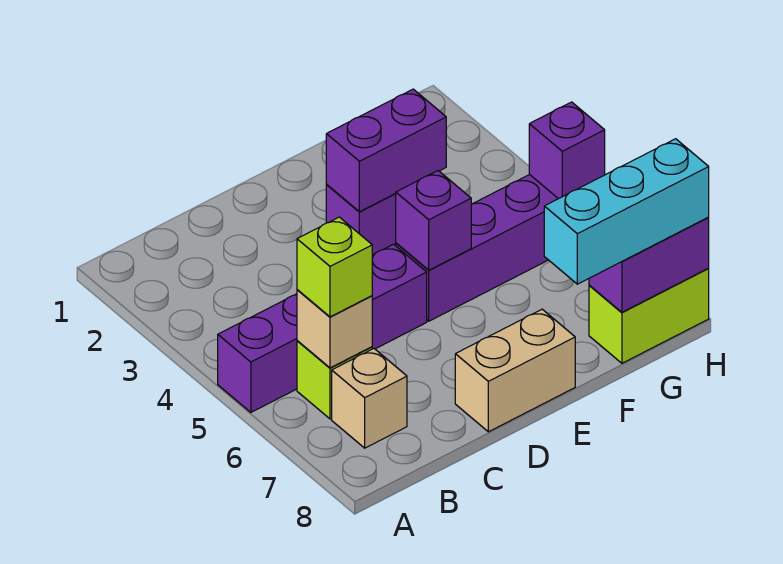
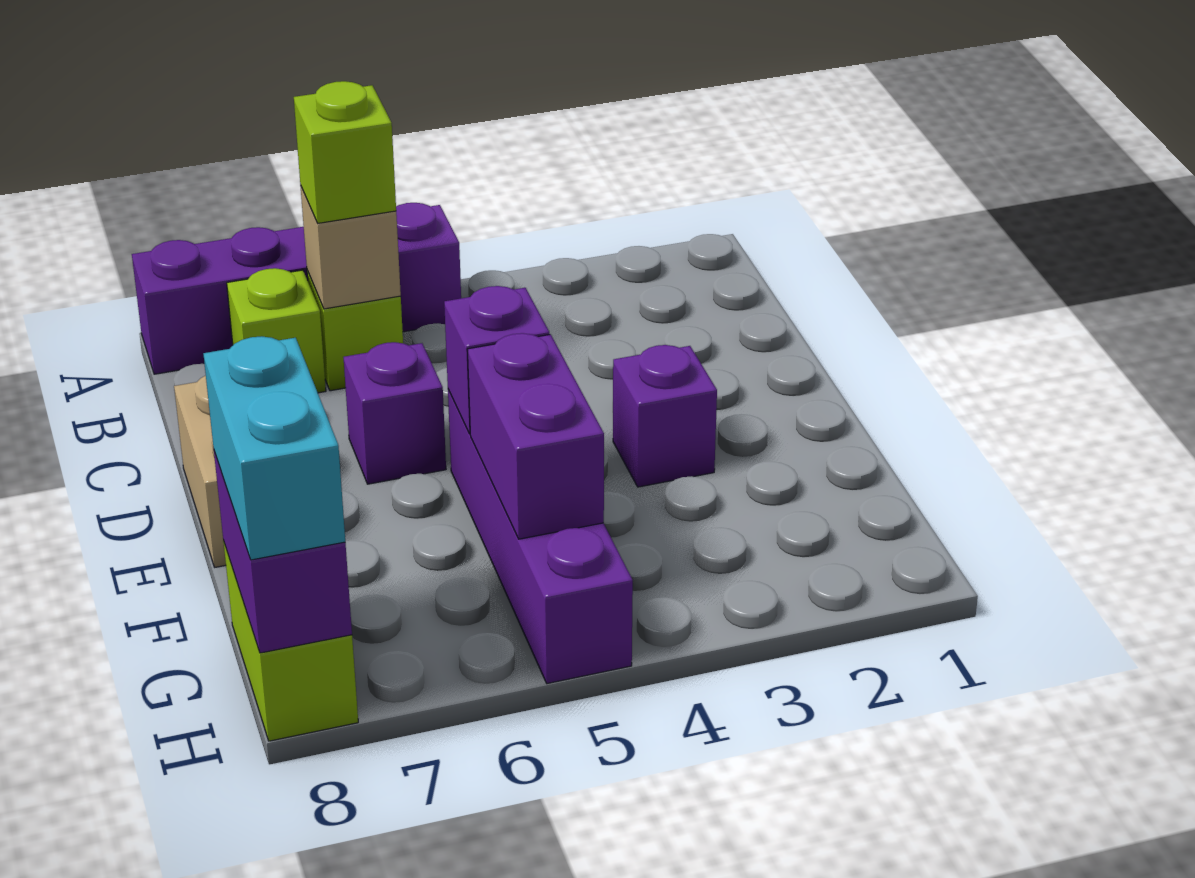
purple brick A5:D5 level 1 -> purple brick A5:A8 level 1
tan brick B7 level 1 -> lime brick B7 level 1
purple brick E3:F3 level 2 -> purple brick F5:G5 level 2
cyan brick F8:H8 level 3 -> cyan brick G8:H8 level 3
purple brick H5 level 2 -> purple brick D6 level 1

